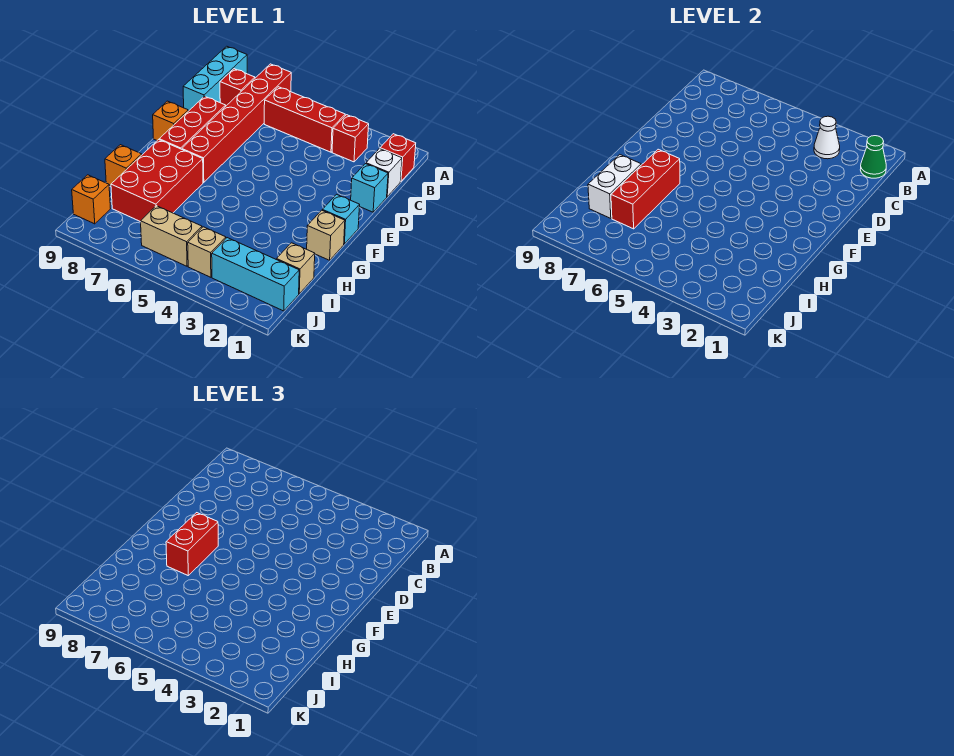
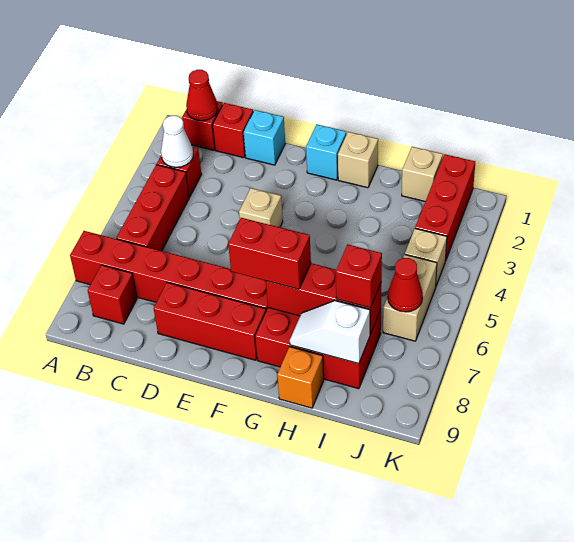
cyan brick A9:C9 level 1 -> none
green cone B1 level 2 -> red cone B1 level 2
white brick C1 level 1 -> red brick C1 level 1
none -> tan brick E4 level 1
orange brick E9 level 1 -> none
white brick H8:I8 level 2 -> white slope H8:I8 level 2 top I
none -> red brick I7 level 3
cyan brick J1:J3 level 1 -> red brick J1:J3 level 1
none -> red cone J6 level 2
orange brick J9 level 1 -> none

